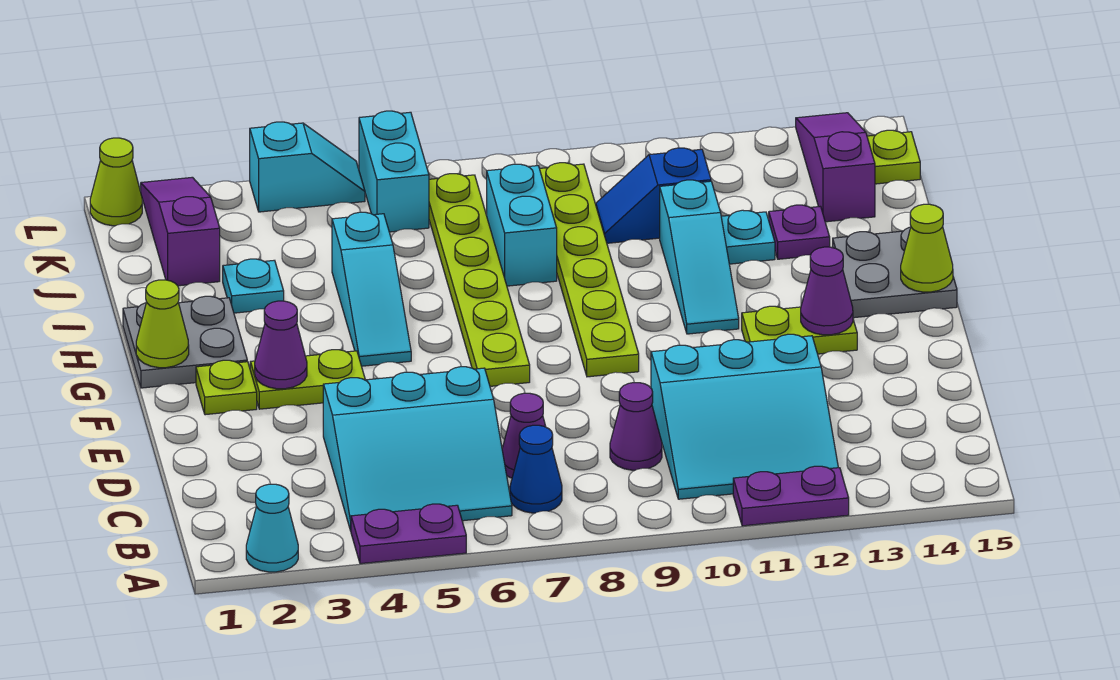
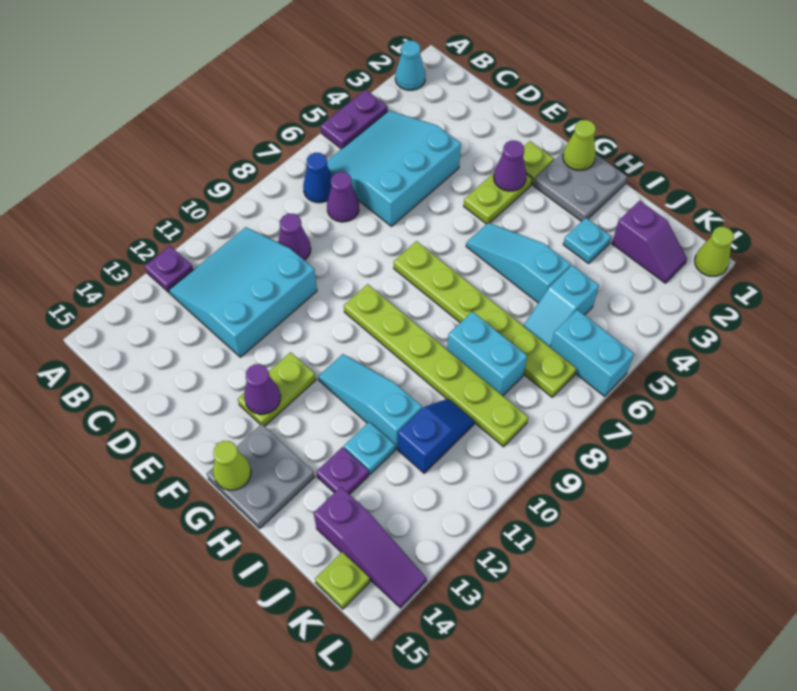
purple plate A11:A12 level 1 -> purple plate A12 level 1
purple slope J2:L2 level 1 top J -> purple slope J2:K2 level 1 top J
cyan slope L4:L5 level 1 top 4 -> cyan slope J5:J6 level 1 top 5

